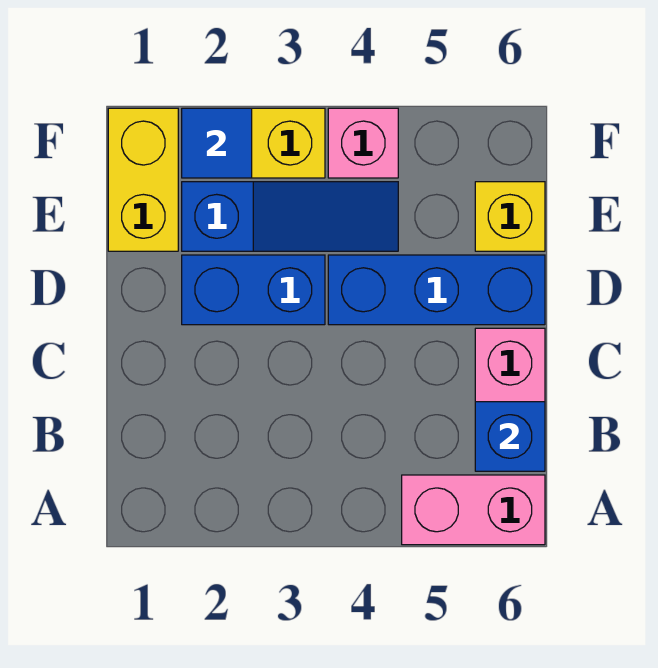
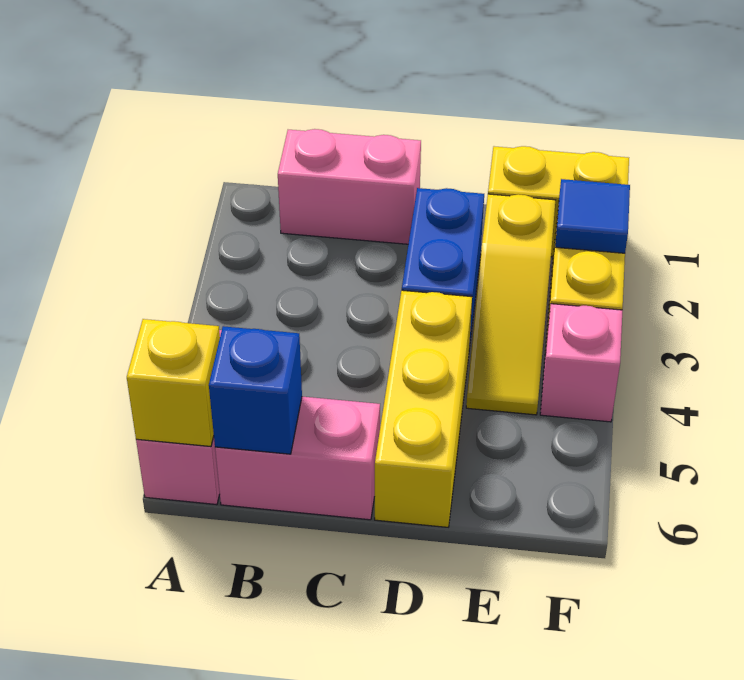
none -> pink brick B1:C1 level 1
blue brick D4:D6 level 1 -> yellow brick D4:D6 level 1
blue slope E2:E4 level 1 top 2 -> yellow slope E2:E4 level 1 top 2
yellow brick E6 level 1 -> yellow brick A6 level 2

